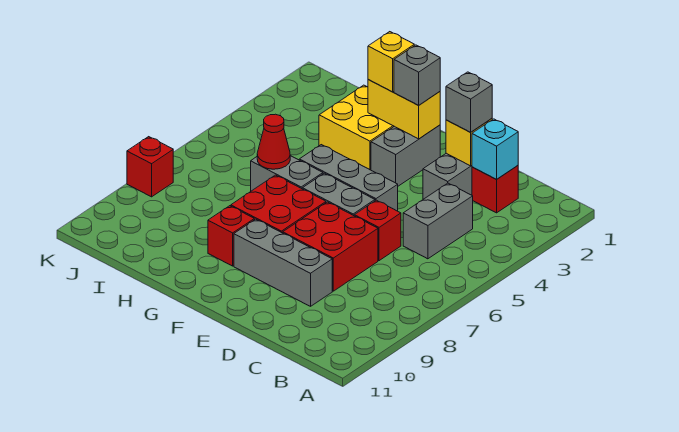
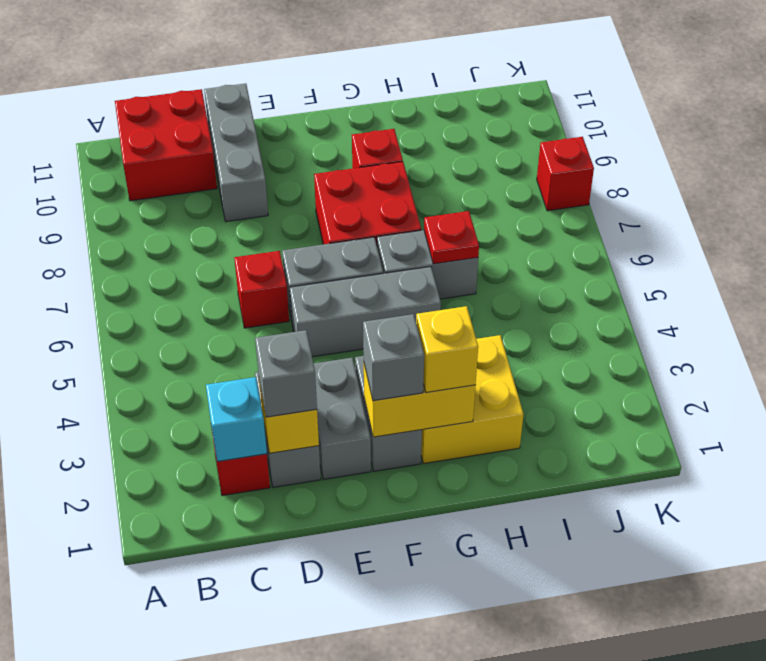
grey brick C4:C5 level 1 -> grey brick E2:E3 level 1
red brick D7:E8 level 1 -> red brick B10:C11 level 1
grey brick D9:F9 level 1 -> grey brick D9:D11 level 1
red cone H6 level 2 -> red plate H6 level 2

